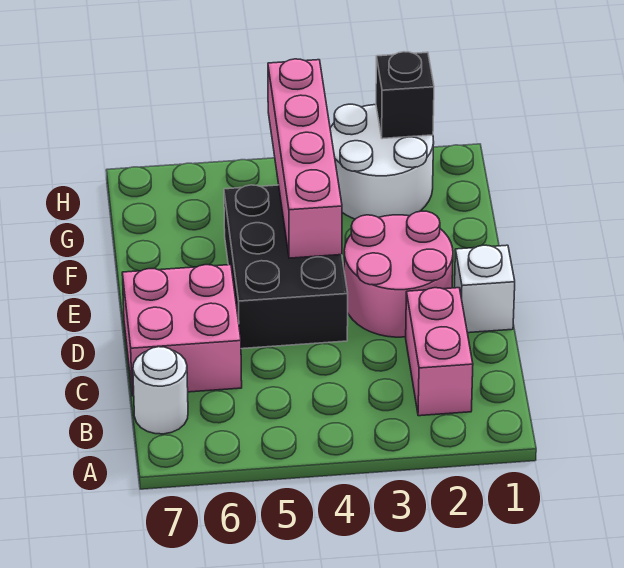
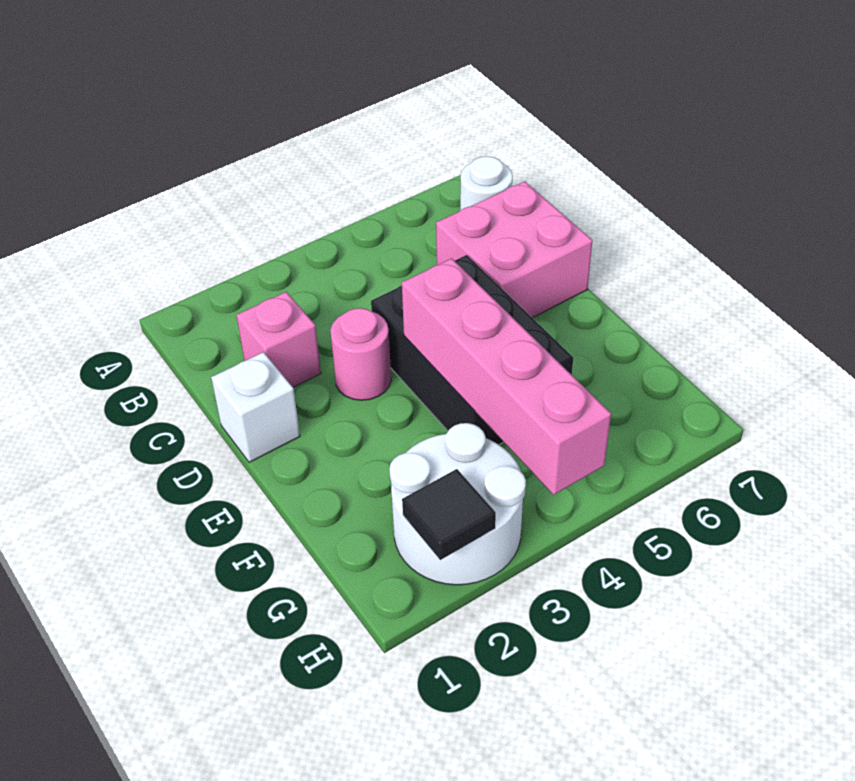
pink brick B2:C2 level 1 -> pink brick C2 level 1
pink round brick D2:E3 level 1 -> pink round brick D3 level 1
black brick H2 level 2 -> black tile H2 level 2

